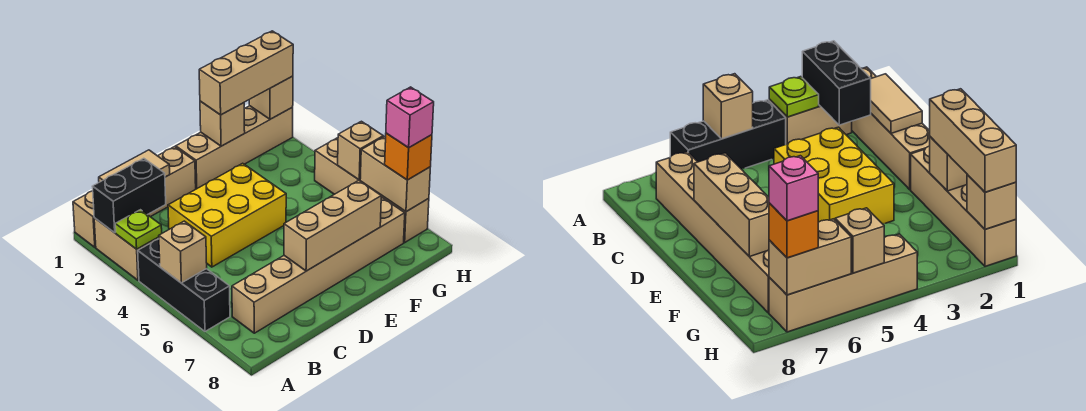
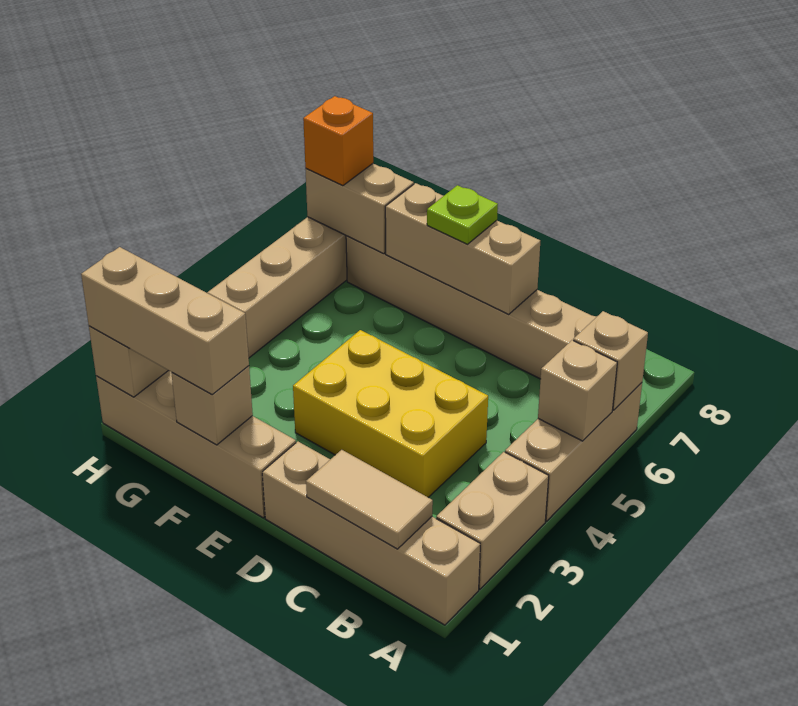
black brick A2:B2 level 2 -> none
lime plate A3 level 2 -> lime plate E7 level 3
black brick A4:A6 level 1 -> tan brick A4:A6 level 1
tan brick H5 level 2 -> tan brick A6 level 2
tan brick H6:H7 level 2 -> tan brick G7:H7 level 2
pink brick H7 level 4 -> none

